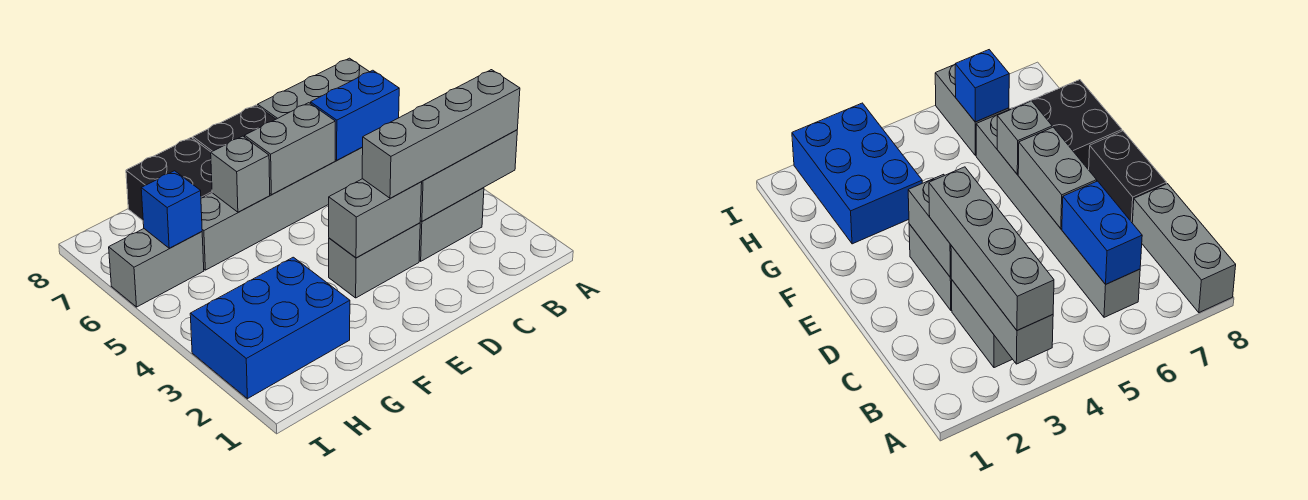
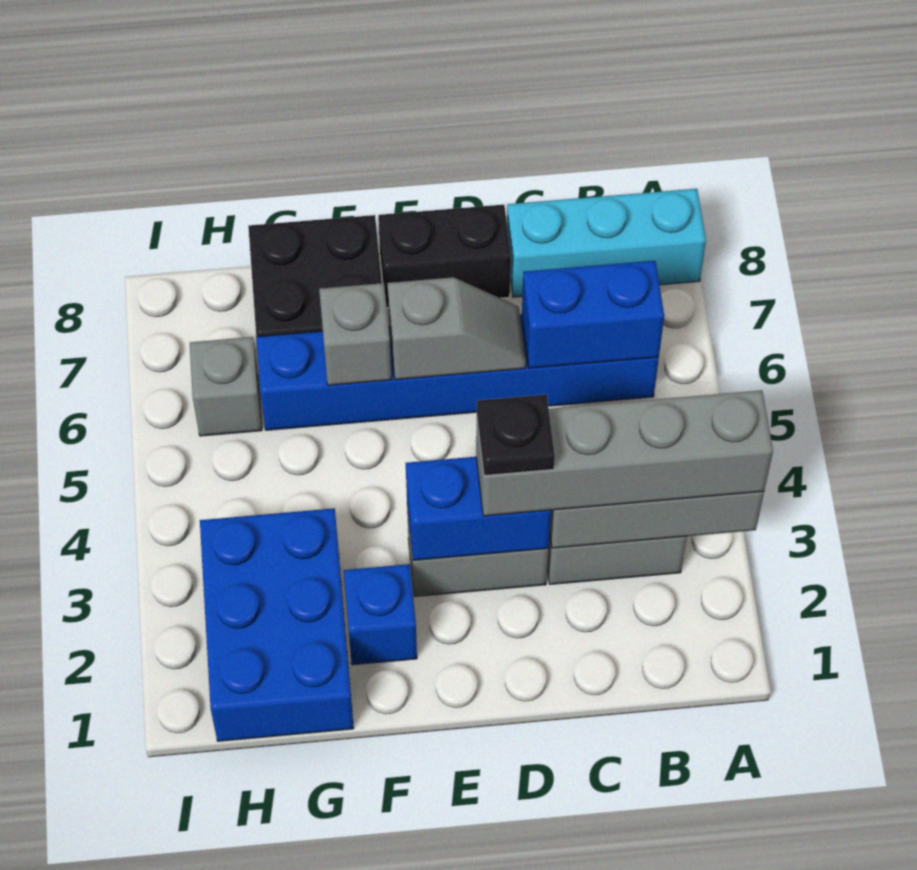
grey brick A8:C8 level 1 -> cyan brick A8:C8 level 1
grey brick B6:G6 level 1 -> blue brick B6:G6 level 1
grey brick D3:E3 level 2 -> blue brick D3:E3 level 2
none -> black plate D3 level 4
grey brick D6:E6 level 2 -> grey slope D6:E6 level 2 top E
blue brick G2:I3 level 1 -> blue brick G1:H3 level 1
grey brick H6:I6 level 1 -> grey brick H6 level 1
blue brick H6 level 2 -> blue brick F2 level 1

